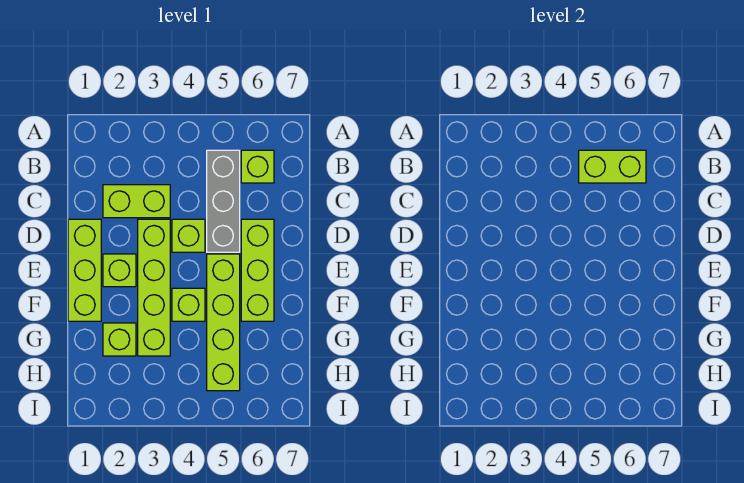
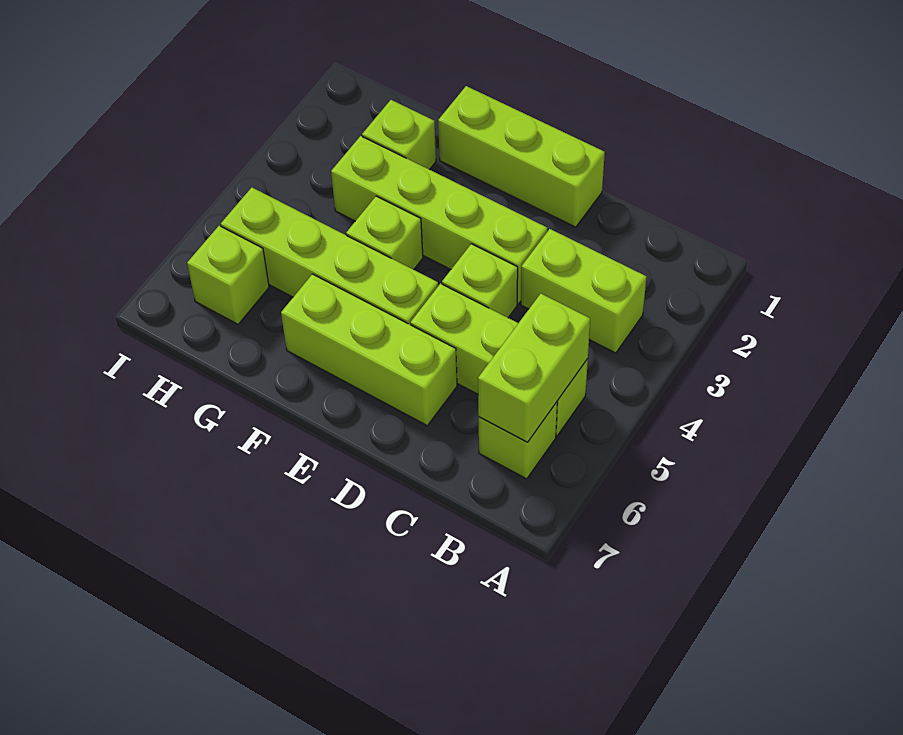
grey brick B5:D5 level 1 -> lime brick B5:D5 level 1
lime brick C2:C3 level 1 -> lime brick B3:C3 level 1
lime brick E2 level 1 -> lime brick H6 level 1

